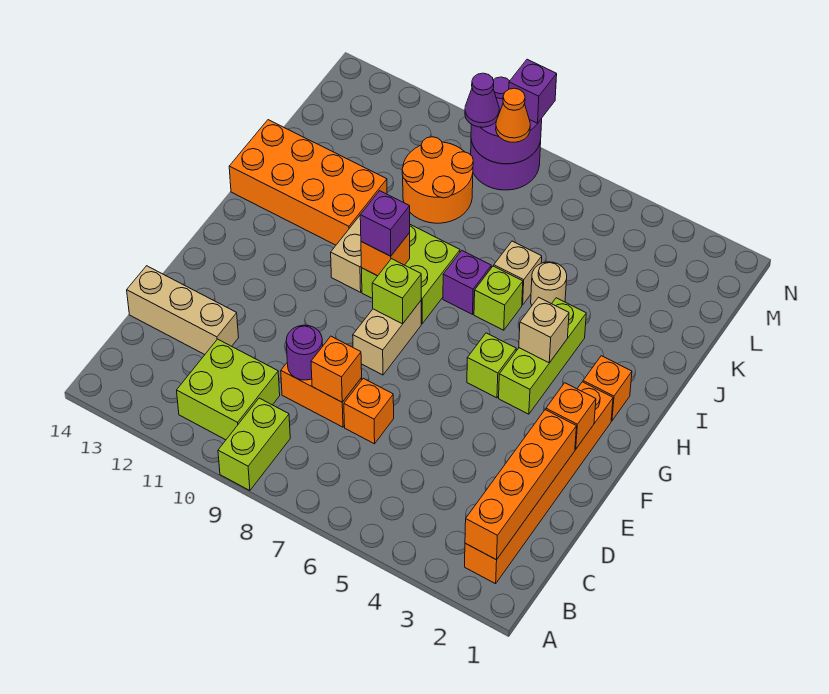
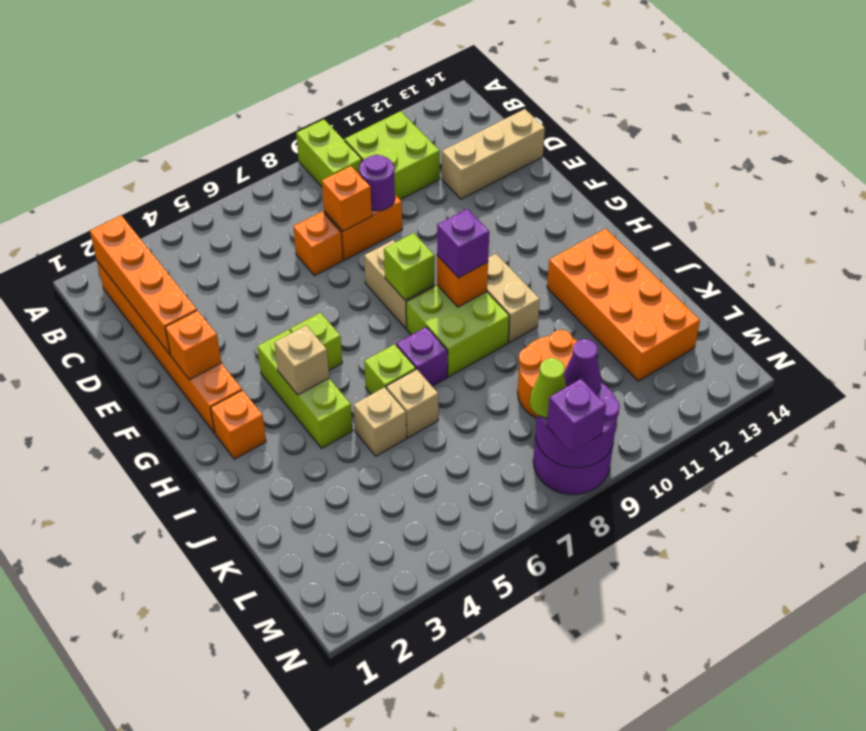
orange brick I11:J14 level 1 -> orange brick I12:L13 level 1
tan round brick J5 level 1 -> tan brick J5 level 1
orange cone M8 level 3 -> lime cone M8 level 3

